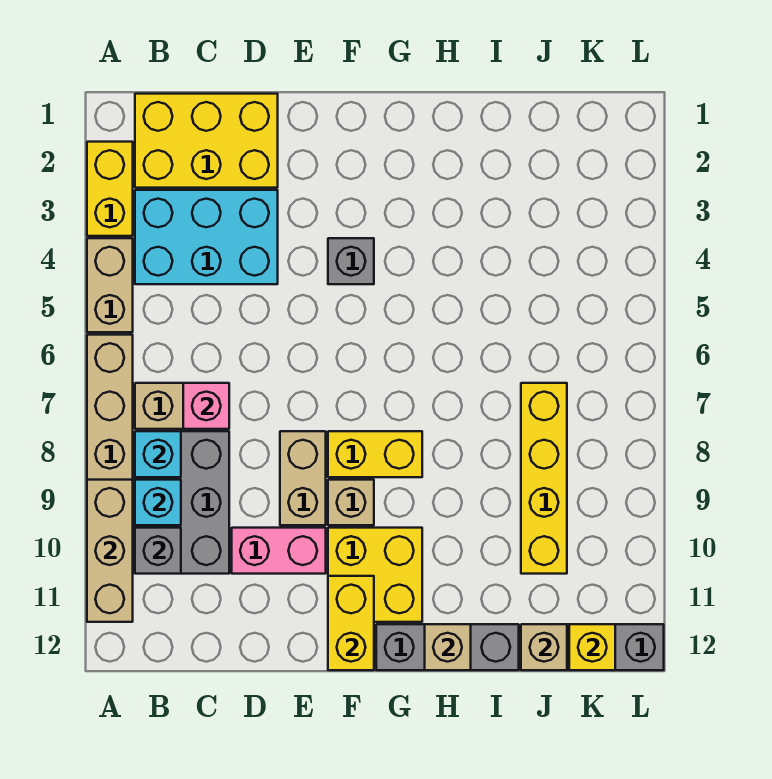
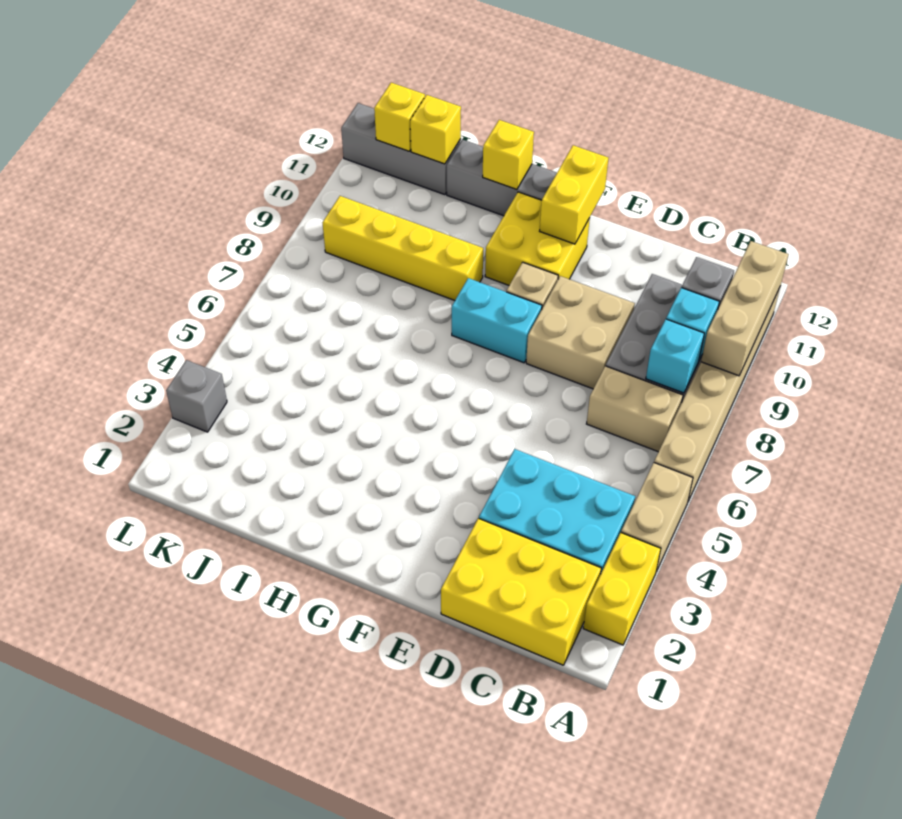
pink brick C7 level 2 -> none
pink brick D10:E10 level 1 -> none
tan brick E8:E9 level 1 -> tan brick D8:E9 level 1
grey brick F4 level 1 -> grey brick L3 level 1
yellow brick F8:G8 level 1 -> cyan brick F8:G8 level 1
tan brick H12 level 2 -> yellow brick H12 level 2
yellow brick J7:J10 level 1 -> yellow brick H9:K9 level 1
tan brick J12 level 2 -> yellow brick J12 level 2

